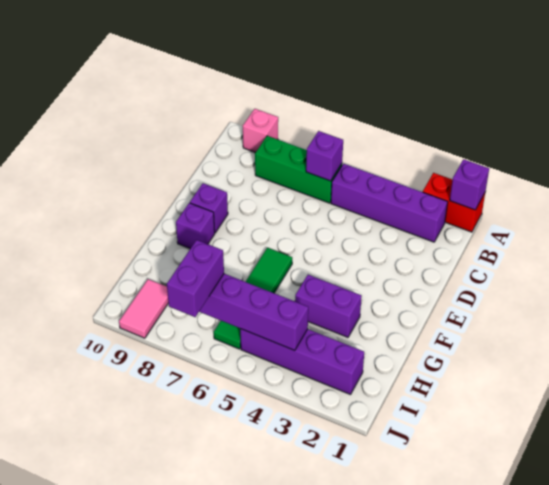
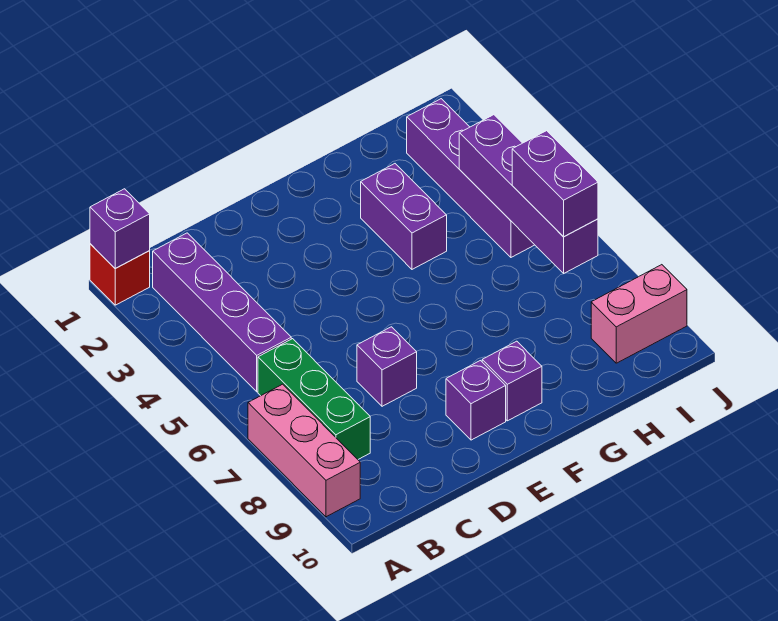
red brick A1:A2 level 1 -> red brick A1 level 1
pink brick A9 level 1 -> pink brick A7:A9 level 1
purple brick B6 level 2 -> purple brick D7 level 1
green tile F6:I6 level 1 -> none
purple brick I7:J7 level 3 -> purple brick I6:I7 level 3
pink tile I9:J9 level 1 -> pink brick I9:J9 level 1

